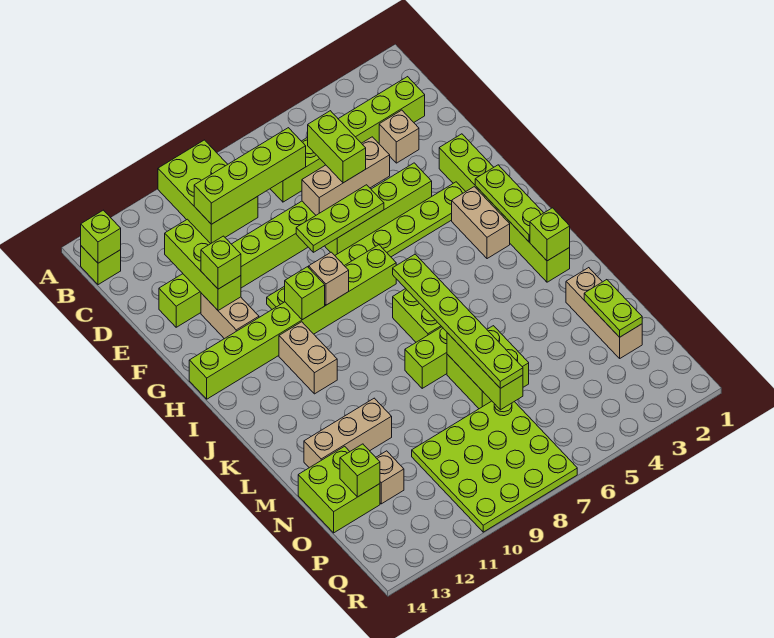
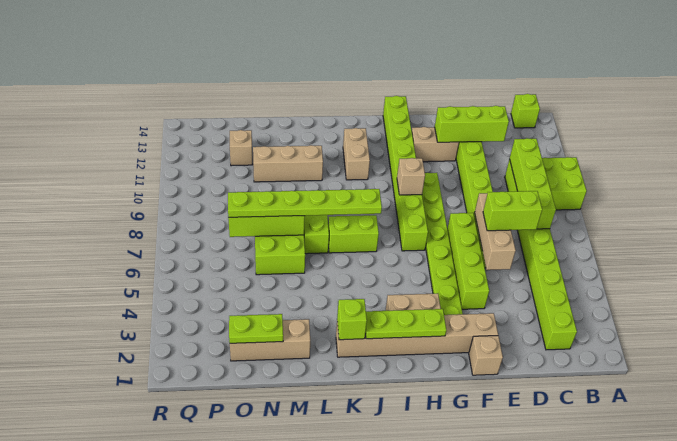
lime brick B14 level 2 -> none
tan brick D3 level 1 -> tan brick F1 level 1
lime brick F2:K2 level 1 -> tan brick F2:K2 level 1
lime plate F6:F8 level 2 -> none
lime brick F12 level 3 -> none
lime brick H10 level 2 -> none
tan brick I11:J11 level 1 -> tan brick J11:J12 level 1
tan brick M11:M13 level 1 -> tan brick L11:N11 level 1
lime brick N13:O14 level 1 -> none
lime plate O7:R10 level 1 -> none
lime brick O13 level 2 -> none

